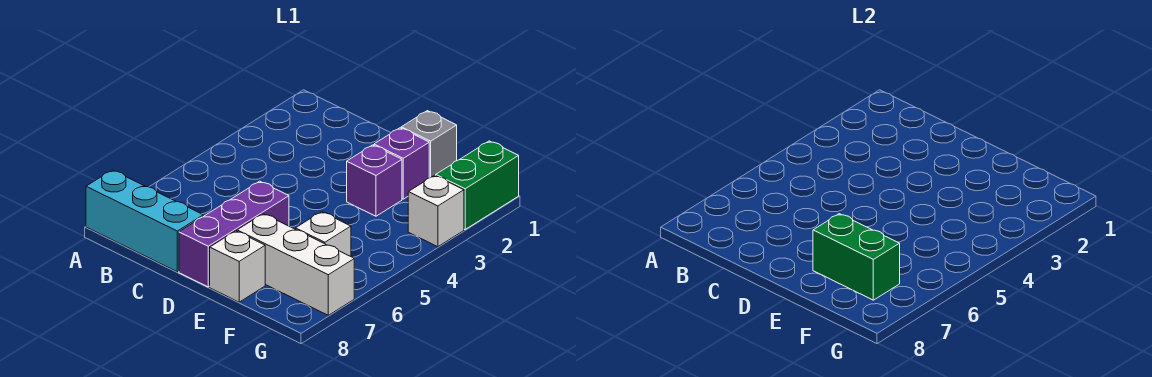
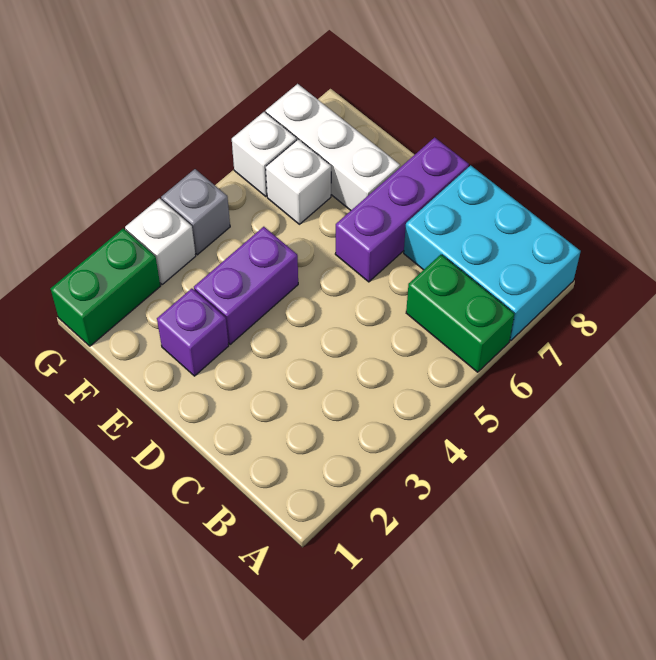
cyan brick A8:C8 level 1 -> cyan brick A7:C8 level 1
grey brick E1 level 1 -> grey brick G4 level 1
purple brick E3 level 1 -> purple brick E3:E4 level 1
green brick E7:F7 level 2 -> green brick A6:B6 level 1
white brick E8 level 1 -> white brick G6 level 1

